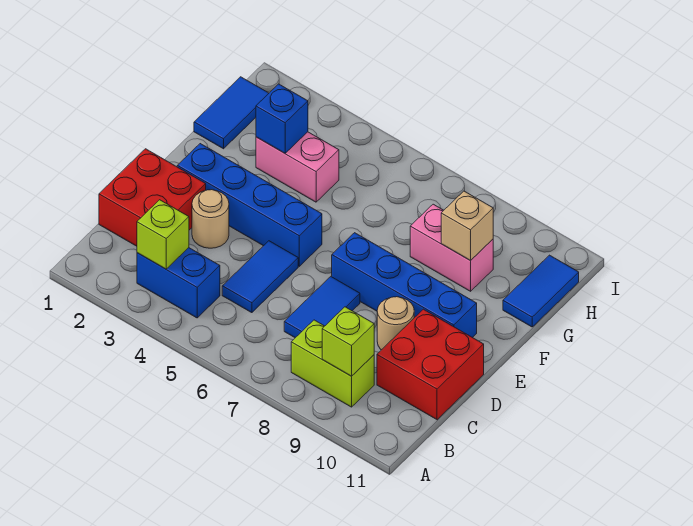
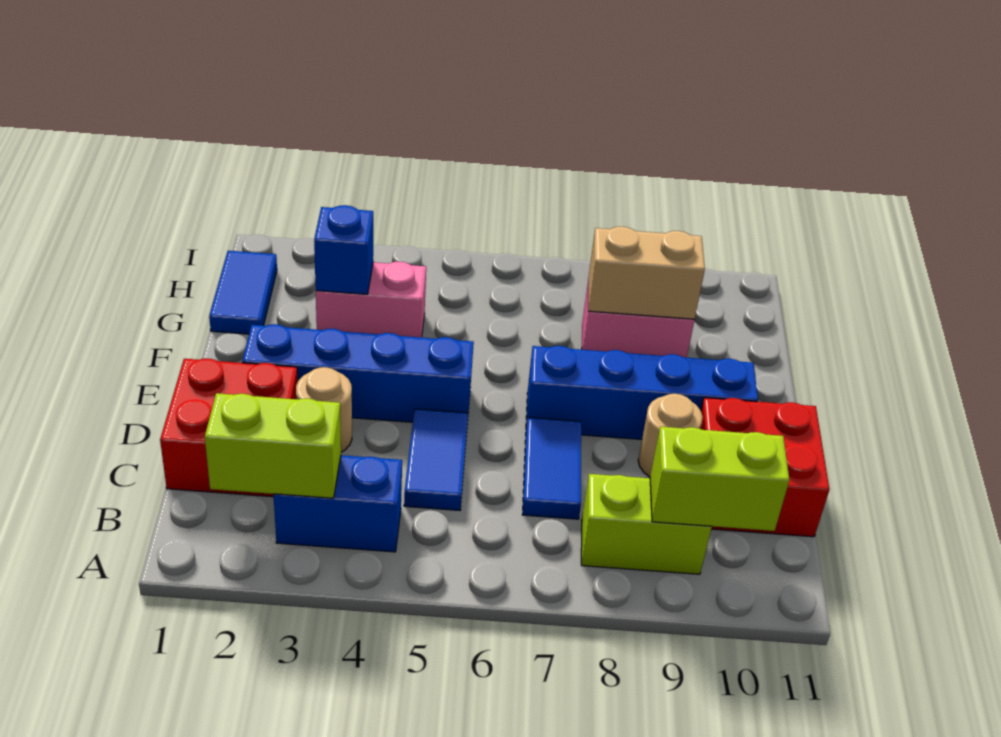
lime brick B3 level 2 -> lime brick B2:B3 level 2
lime brick B9 level 2 -> lime brick B9:B10 level 2
tan brick G9 level 2 -> tan brick G8:G9 level 2
blue tile G11:H11 level 1 -> none

